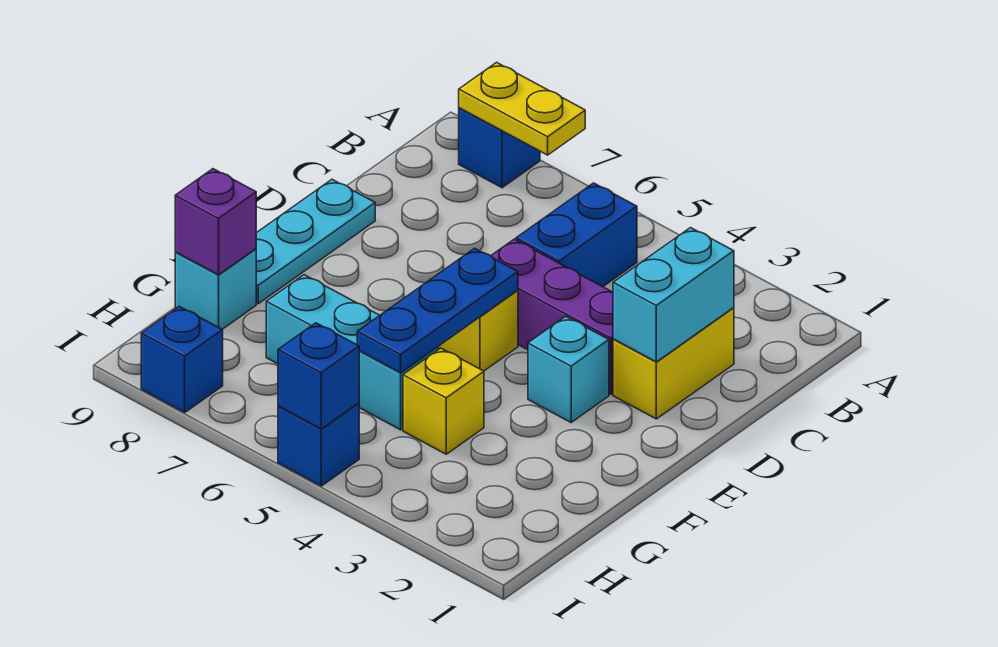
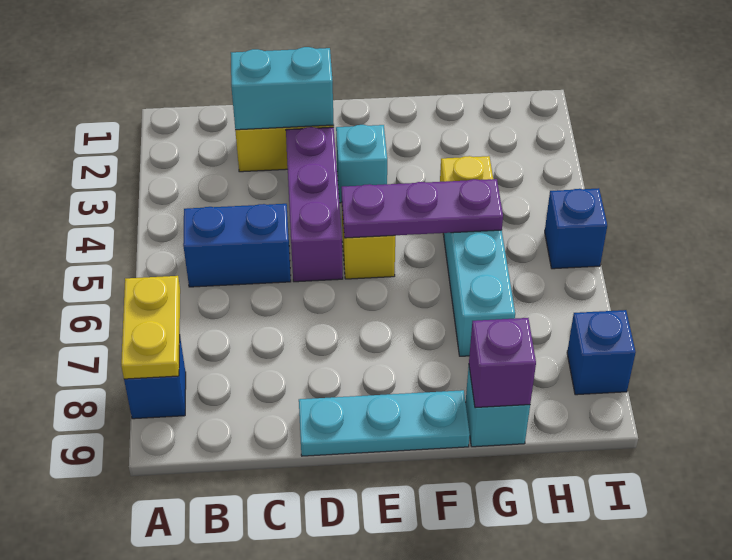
blue plate E5:G5 level 2 -> purple plate E5:G5 level 2
blue brick I5 level 2 -> none

